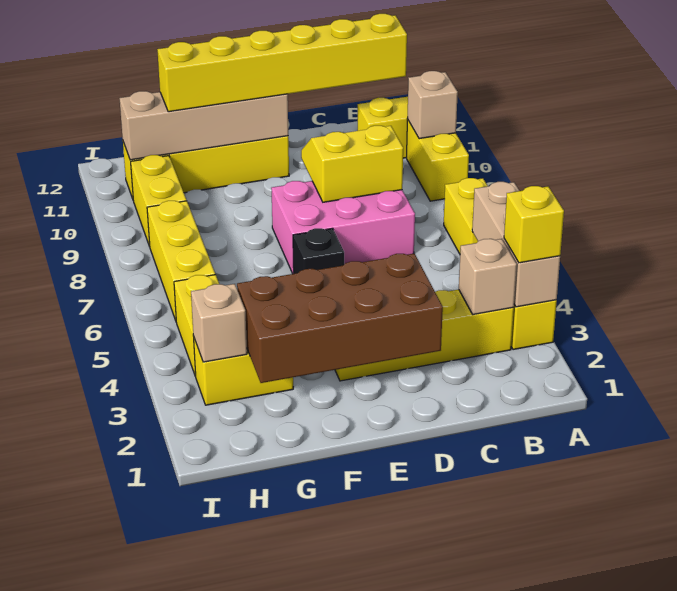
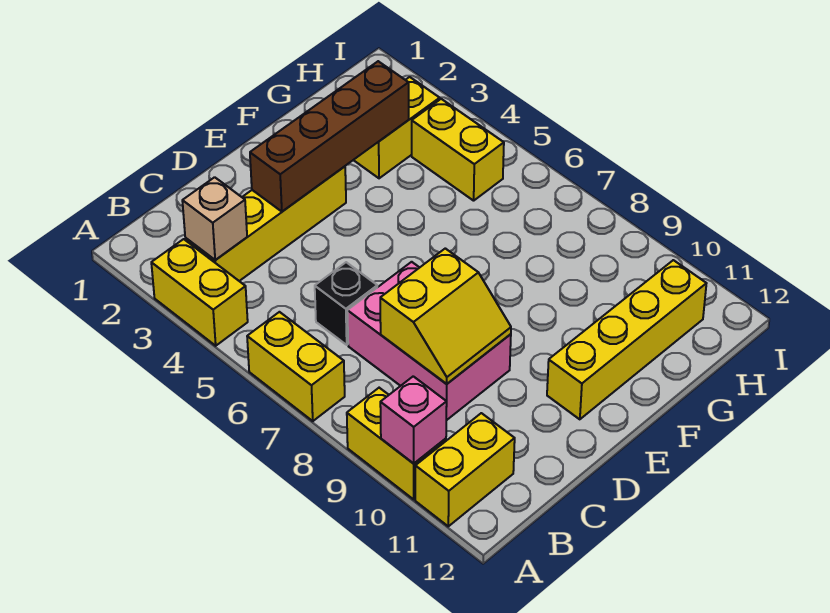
tan brick A3:A5 level 2 -> none
yellow brick A3 level 3 -> none
tan brick A10 level 2 -> pink brick A10 level 2
yellow brick B11:G11 level 3 -> none
pink brick C7:E8 level 1 -> pink brick C7:D9 level 1
brown brick D2:G3 level 2 -> brown brick D3:G3 level 2
black brick E6 level 1 -> black brick C6 level 1
tan brick E11:H11 level 2 -> none
tan brick H3 level 2 -> none
yellow brick H6:H8 level 1 -> none
yellow brick H9:H10 level 1 -> none

